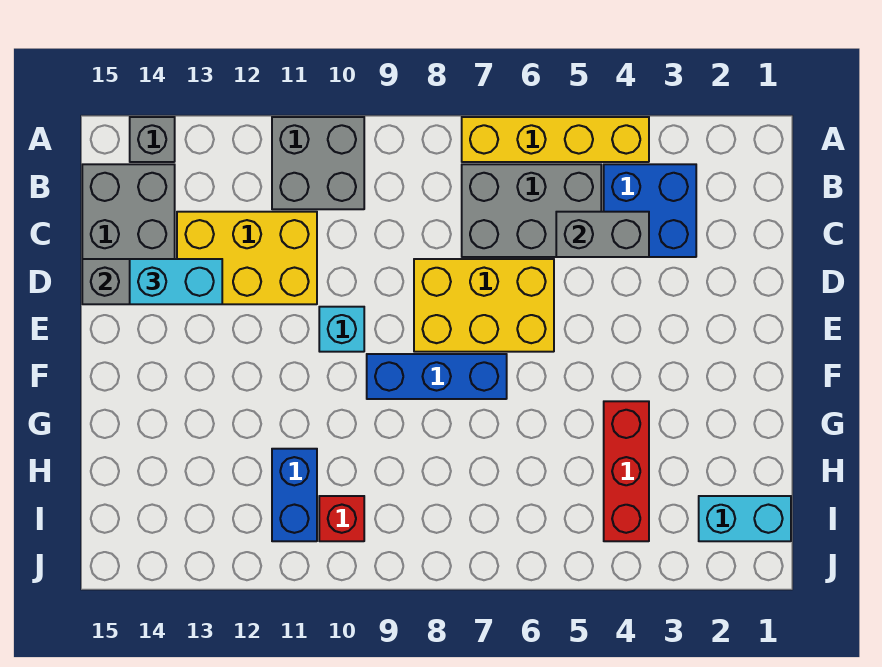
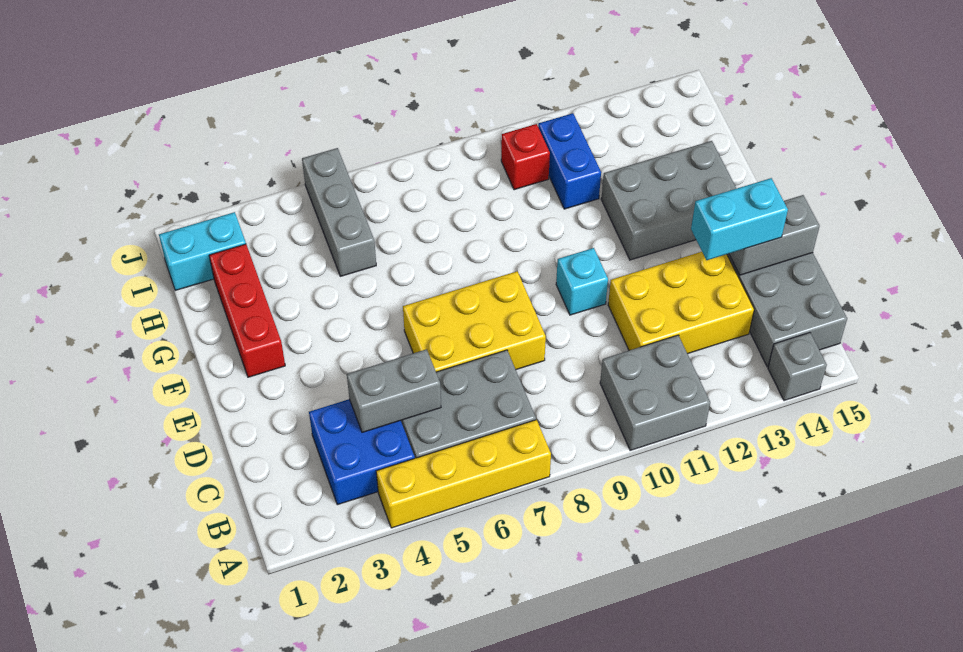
blue brick F7:F9 level 1 -> none
none -> grey brick F12:G14 level 1
red brick G4:I4 level 1 -> red brick F2:H2 level 1
none -> grey brick H5:J5 level 1

